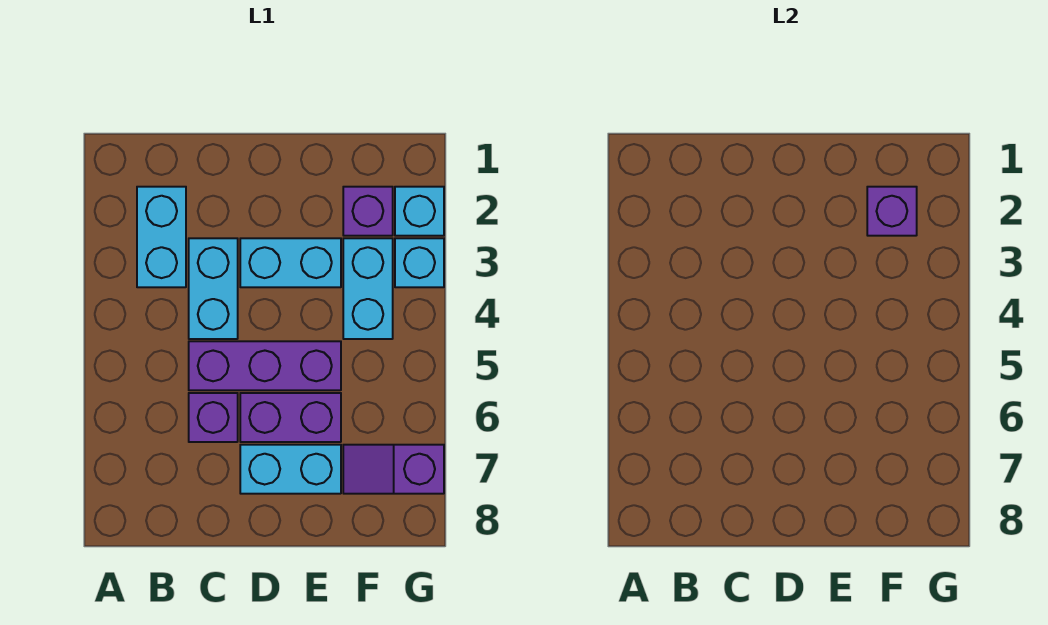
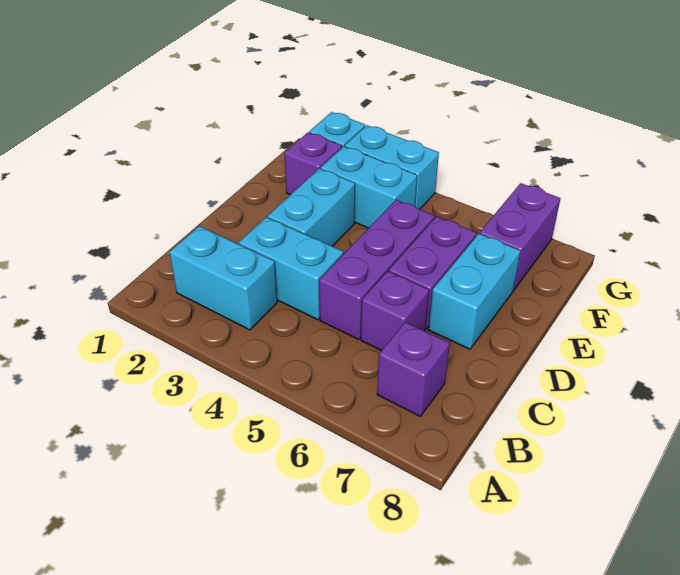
purple brick F2 level 2 -> purple brick B7 level 1
purple slope F7:G7 level 1 top G -> purple brick F7:G7 level 1
cyan brick G3 level 1 -> cyan brick G3:G4 level 1

